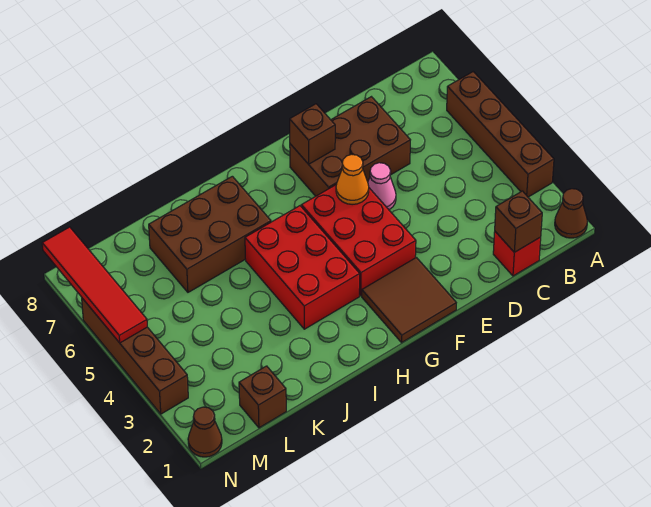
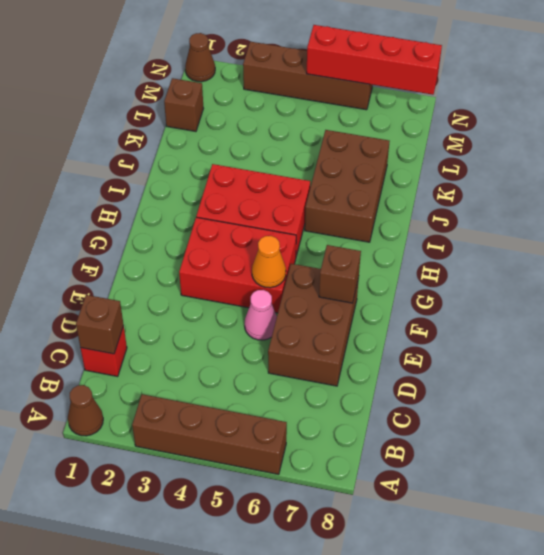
brown tile F1:G2 level 1 -> none
red tile N5:N8 level 2 -> red brick N5:N8 level 2

